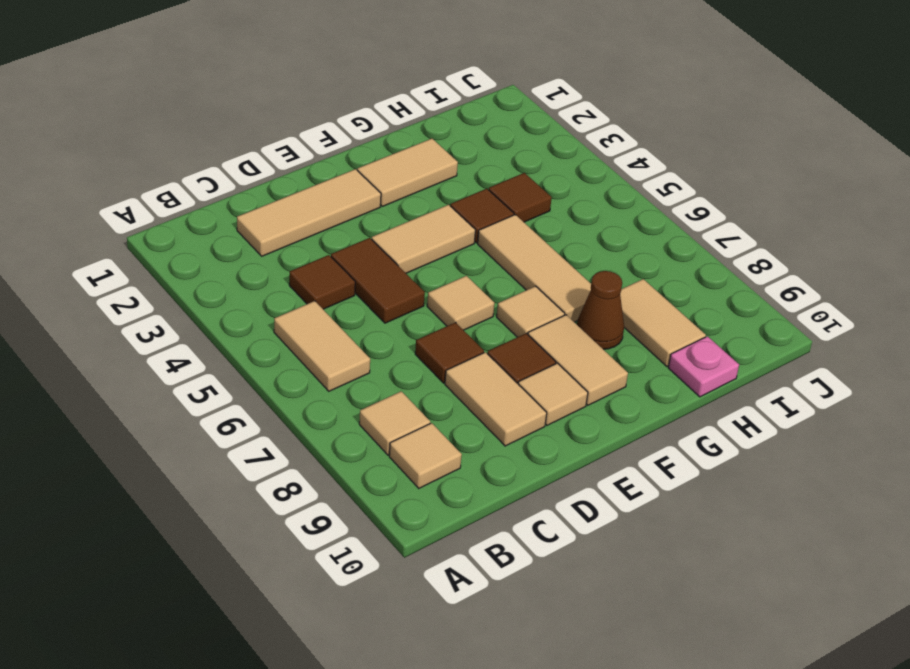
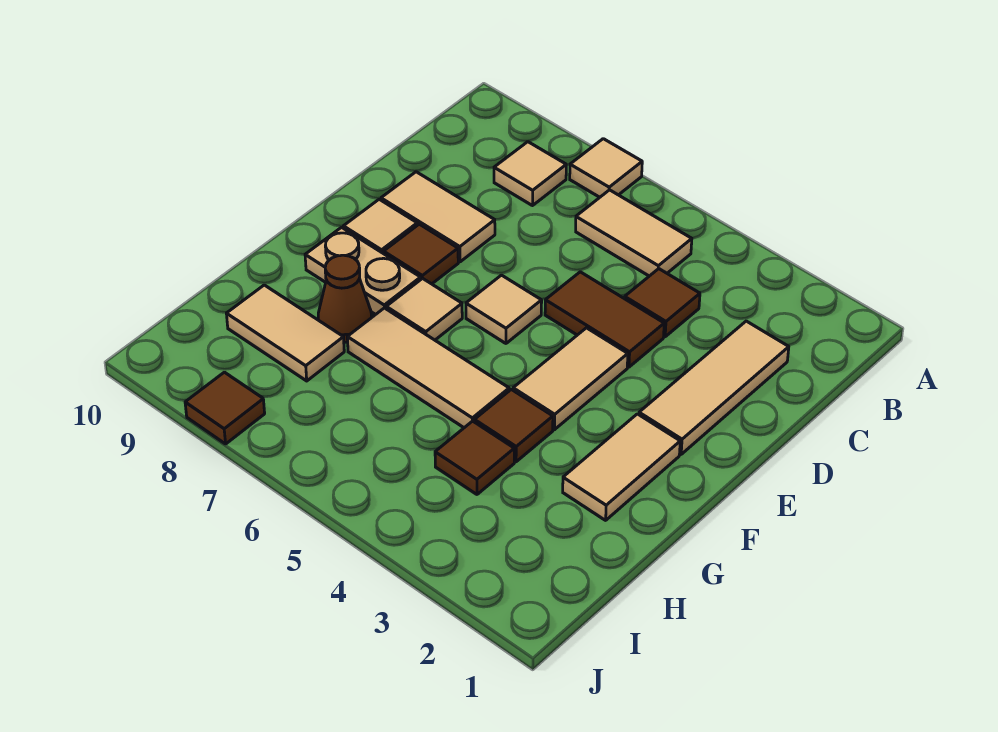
tan tile B9 level 1 -> tan tile A7 level 1
brown tile D7 level 1 -> brown tile J8 level 1
tan tile F8:F9 level 1 -> tan plate F8:F9 level 1
pink plate H10 level 1 -> none

